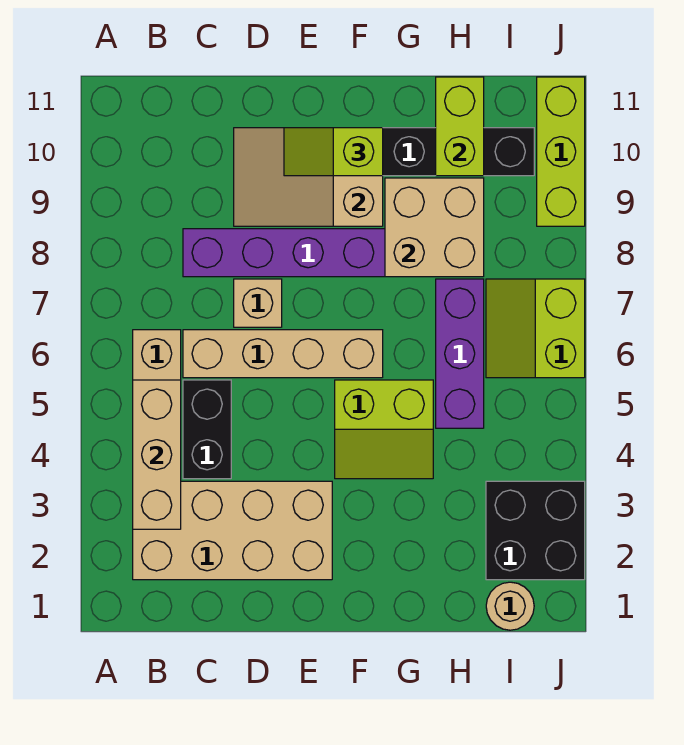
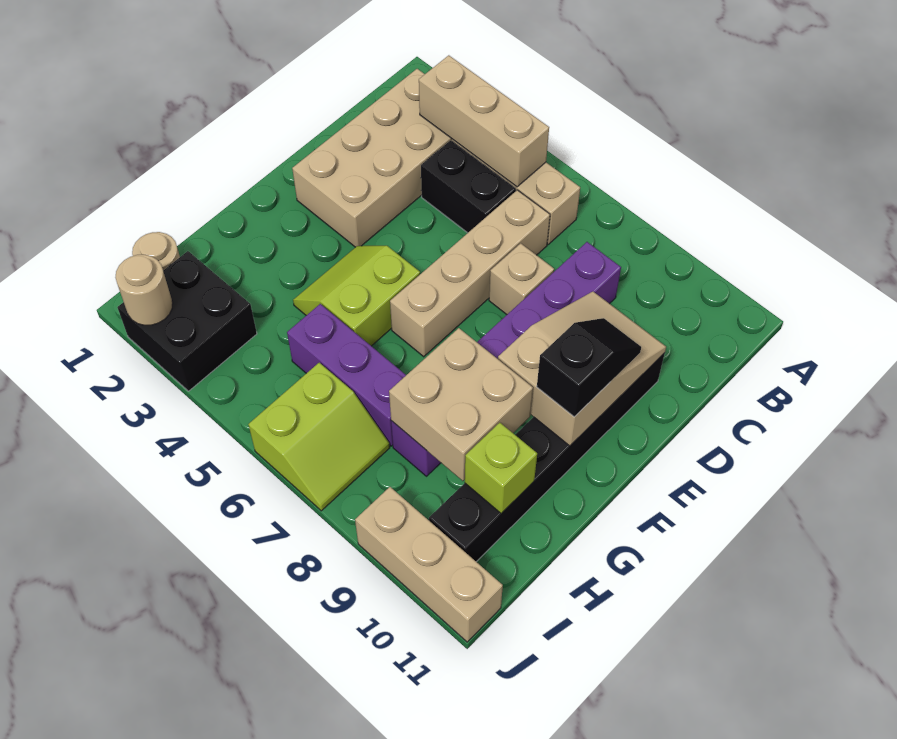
lime slope E10:F10 level 3 top F -> black slope E10:F10 level 3 top F
lime brick H10:H11 level 2 -> lime brick H10 level 2
lime slope I6:J7 level 1 top J -> lime slope I6:J7 level 1 top 6
none -> tan round brick J2 level 2
lime brick J9:J11 level 1 -> tan brick J9:J11 level 1

